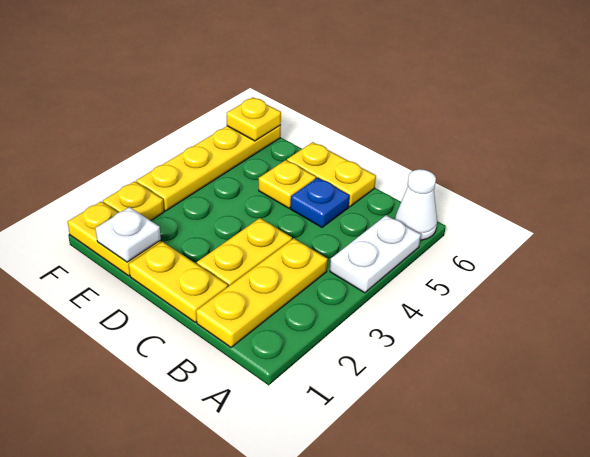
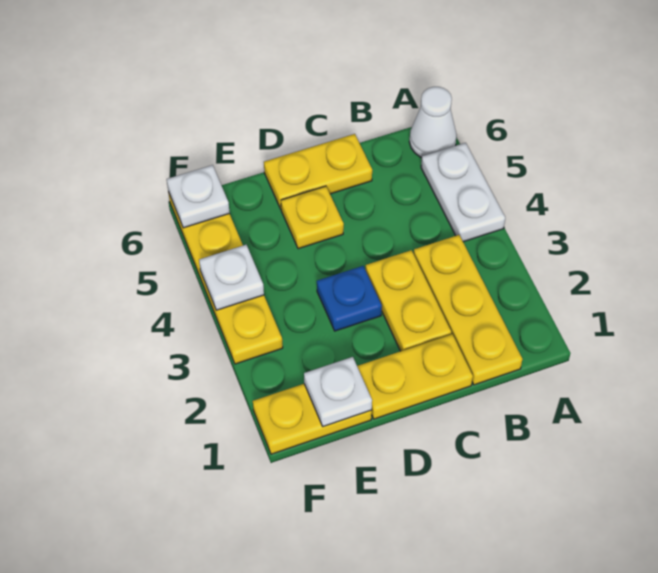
blue plate C5 level 1 -> blue plate D3 level 1
yellow plate F2 level 1 -> none
none -> white plate F4 level 2
yellow plate F6 level 2 -> white plate F6 level 2

